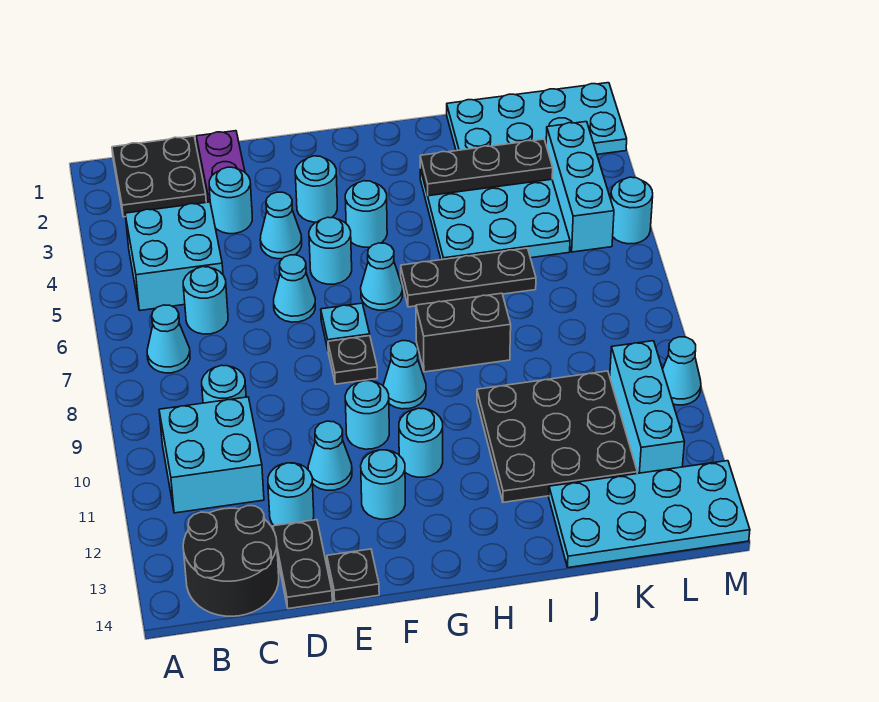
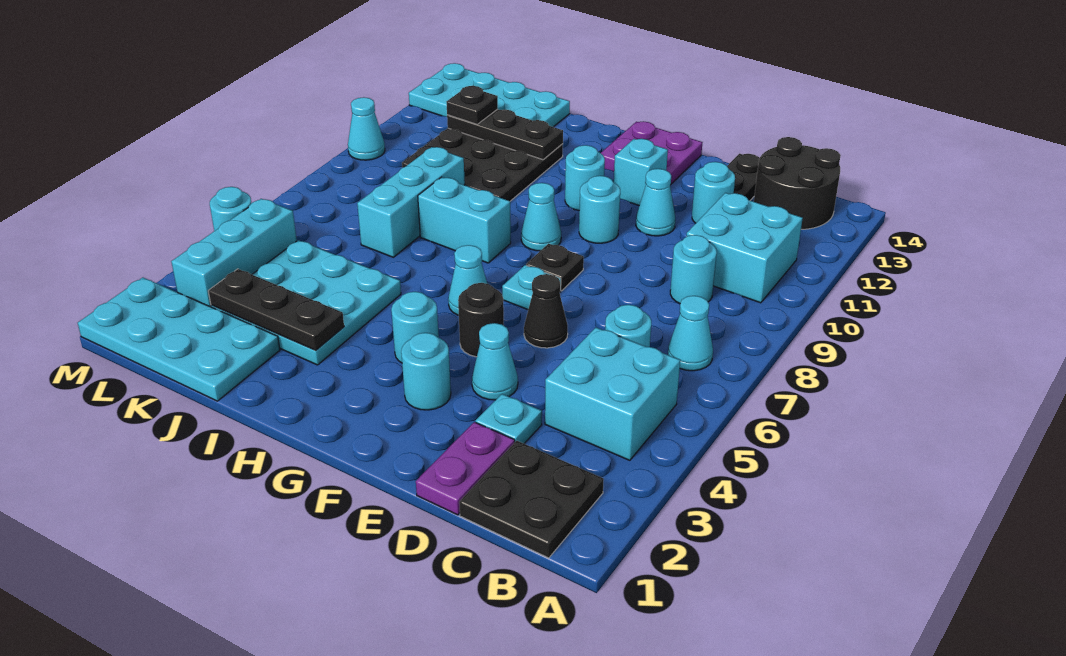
cyan round brick D3 level 1 -> cyan plate D3 level 1
cyan cone E6 level 1 -> black cone E6 level 1
black plate E14 level 1 -> black plate K12 level 3
cyan round brick F5 level 1 -> black round brick F5 level 1
cyan round brick F12 level 1 -> cyan brick F12 level 1
none -> purple plate F13:G14 level 1
black plate H6:J6 level 1 -> black plate I12:K12 level 2
black brick H8:I8 level 1 -> cyan brick H8:I8 level 1
cyan brick L10:L12 level 1 -> cyan brick J7:J9 level 1

